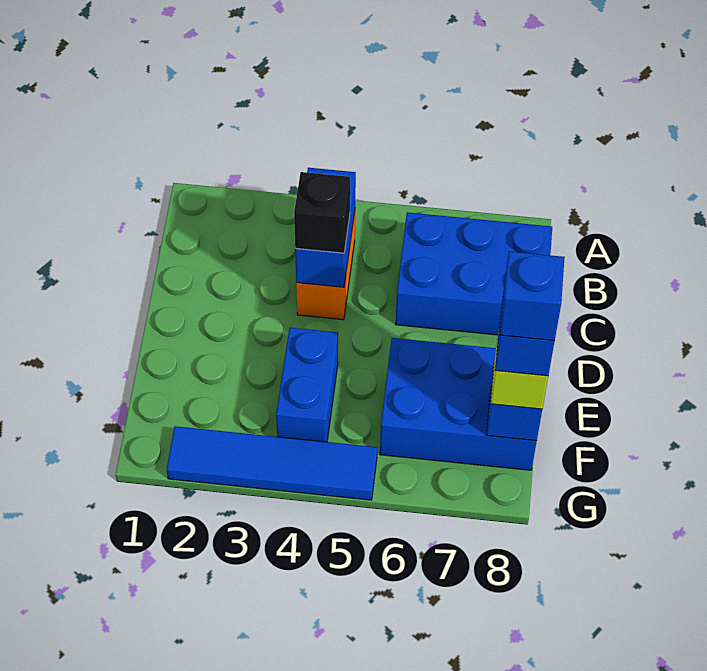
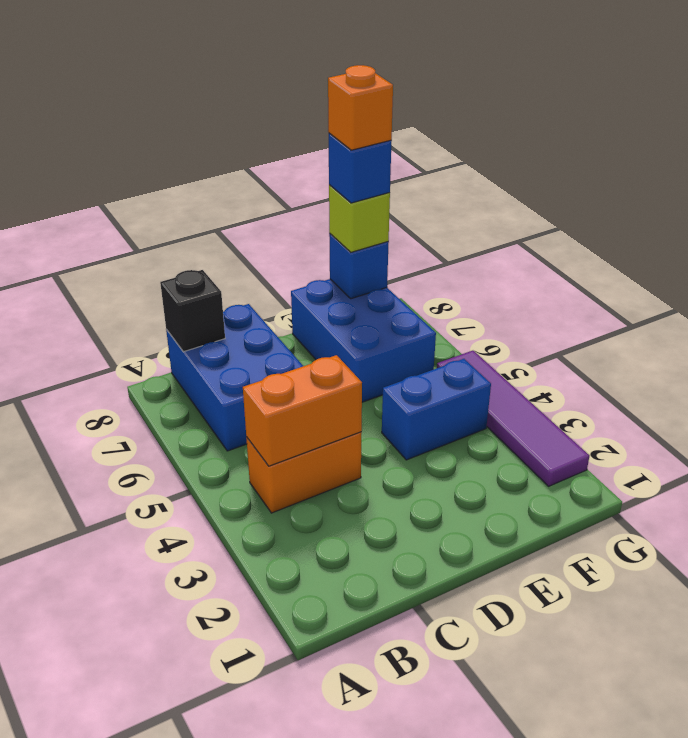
blue brick B4:C4 level 2 -> orange brick B4:C4 level 2
black brick C4 level 3 -> black brick B8 level 2
blue brick F8 level 5 -> orange brick F8 level 5
blue tile G2:G5 level 1 -> purple tile G2:G5 level 1

